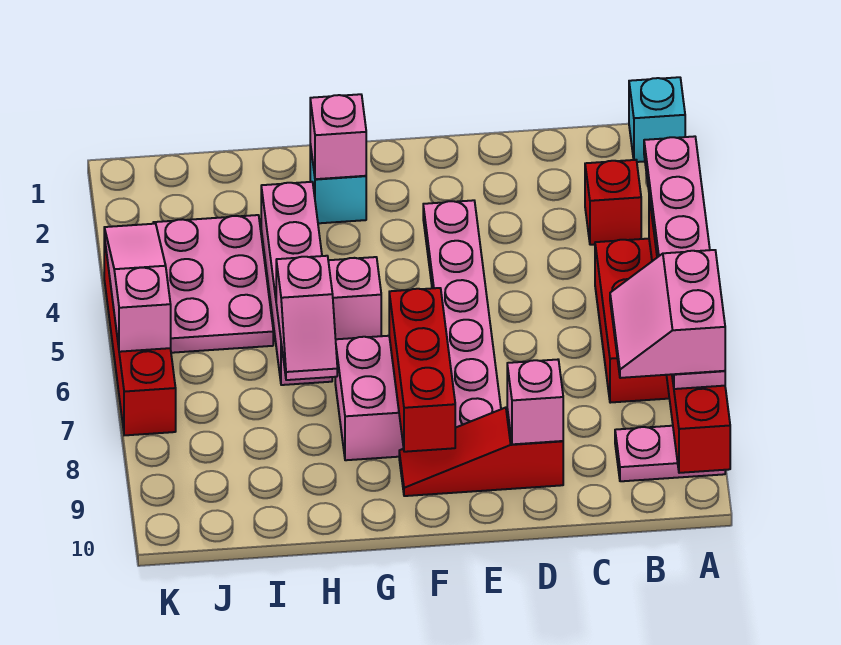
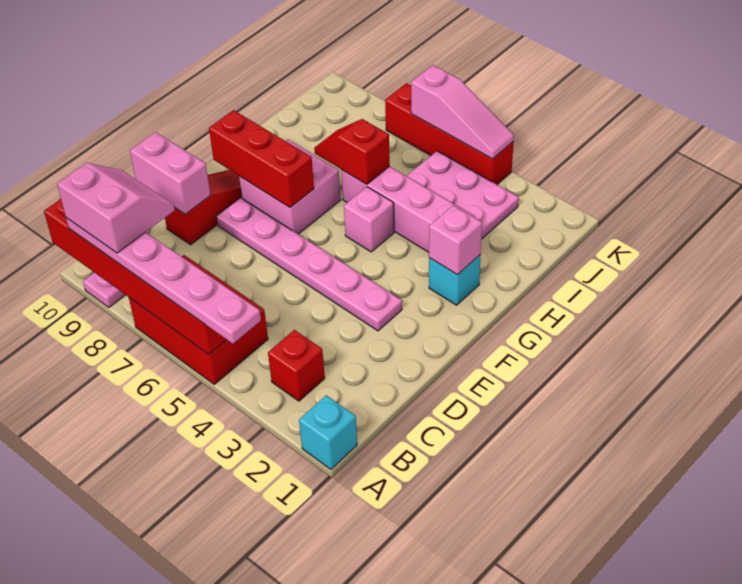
pink brick D9 level 2 -> pink brick D9:D10 level 2
pink slope H6:H7 level 2 top 6 -> red slope H6:H7 level 2 top 6

